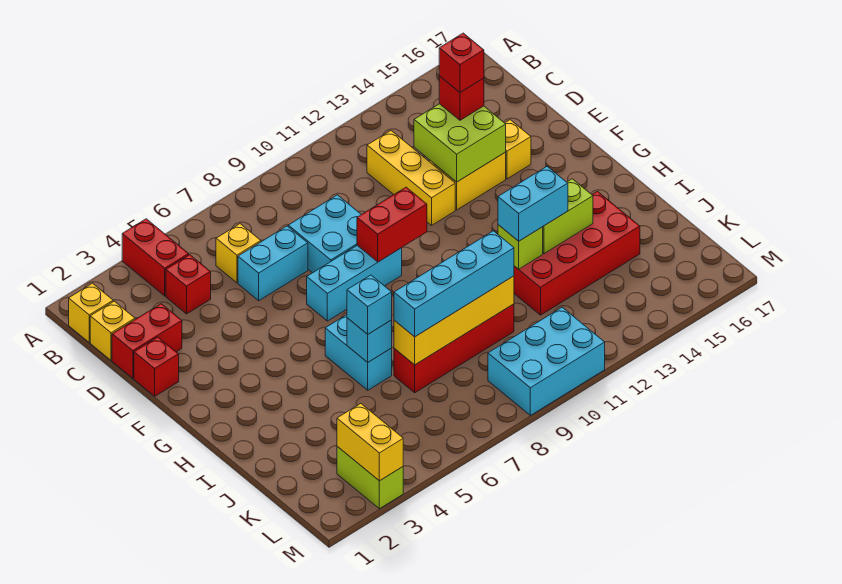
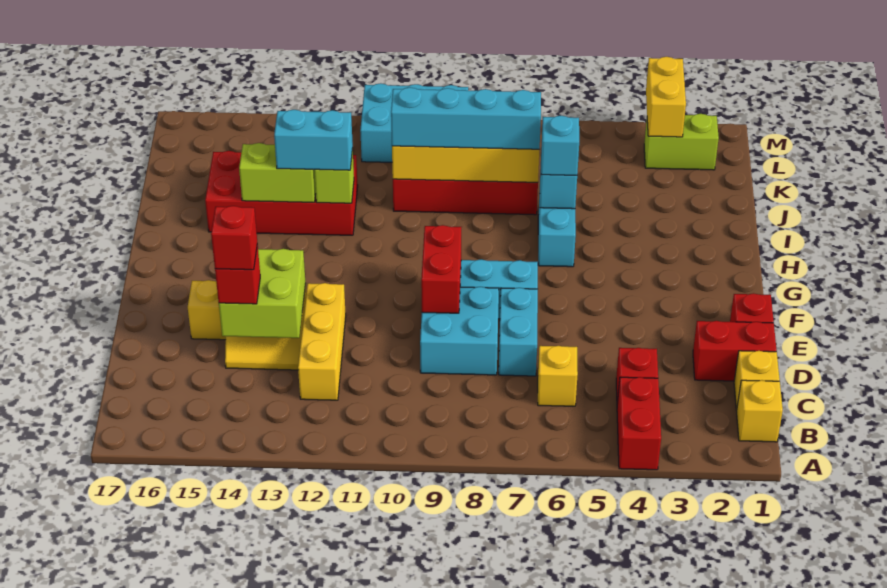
cyan brick D6:D7 level 1 -> cyan brick D7:E7 level 1
red brick F9:F10 level 2 -> red brick E9:F9 level 2
lime brick L3:M3 level 1 -> lime brick L2:L3 level 1

